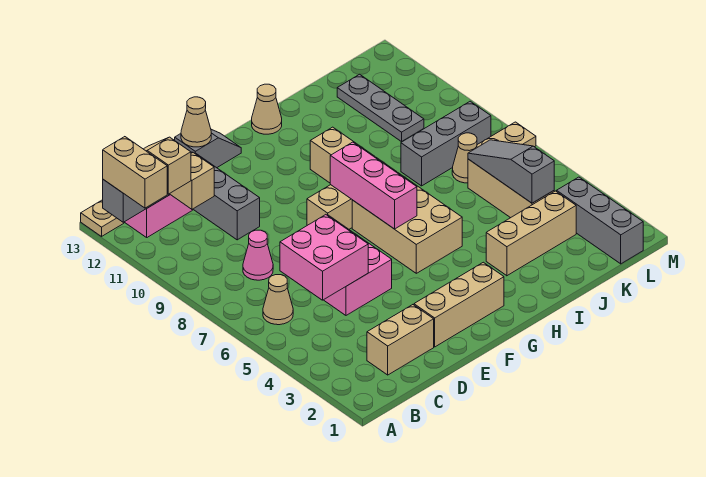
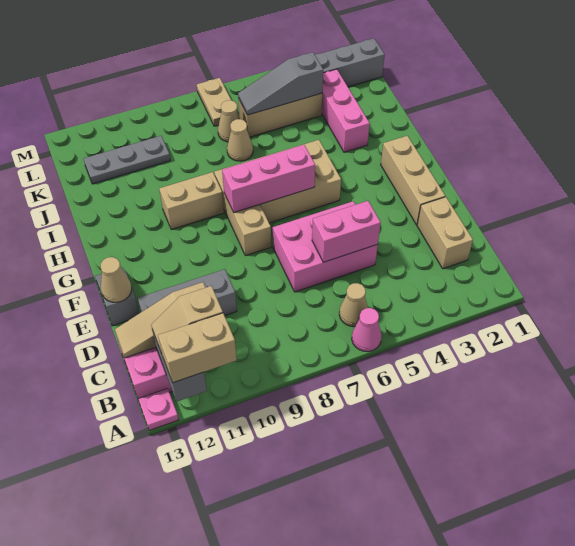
tan plate A13 level 1 -> pink plate A13 level 1
pink brick C5:D6 level 2 -> pink brick D5:D6 level 2
pink cone C8 level 1 -> pink cone A6 level 1
tan cone H13 level 1 -> tan cone J7 level 1
tan brick I3:K3 level 1 -> pink brick I3:K3 level 1
grey brick J8:L8 level 1 -> none

